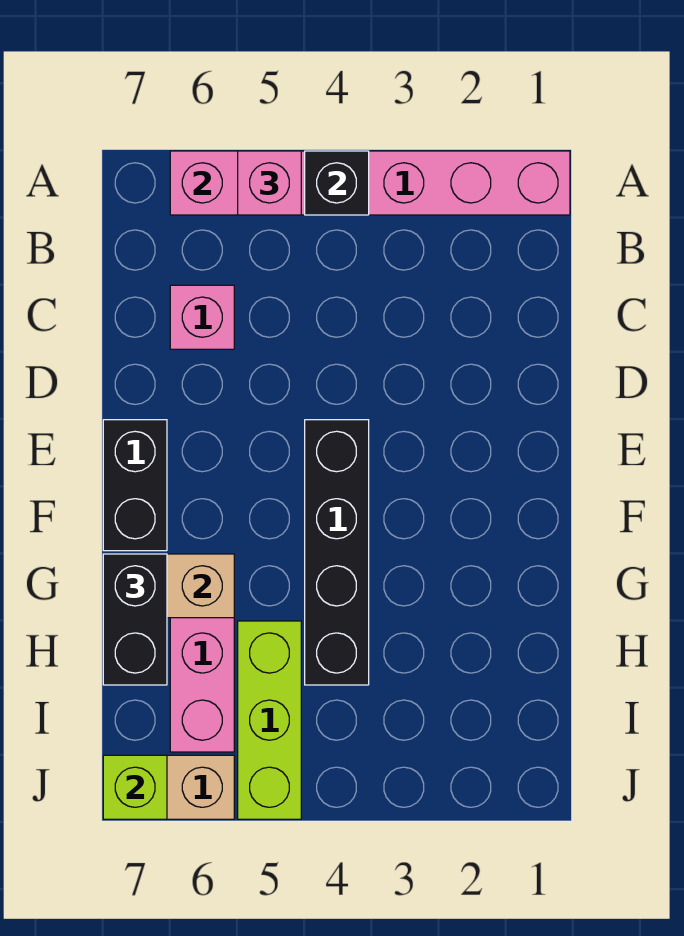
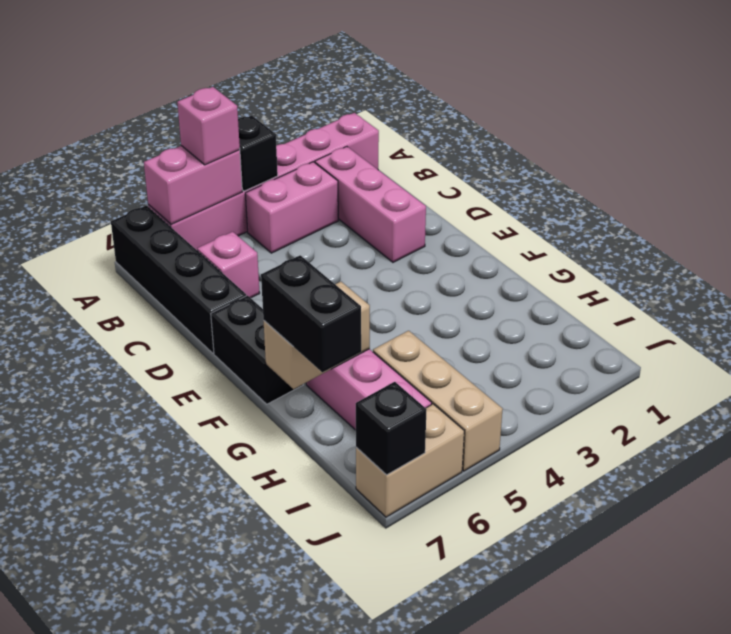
none -> pink brick B2:D2 level 1
none -> pink brick B3:B4 level 1
black brick E4:H4 level 1 -> black brick A7:D7 level 1
lime brick H5:J5 level 1 -> tan brick H5:J5 level 1
lime brick J7 level 2 -> black brick J7 level 2

